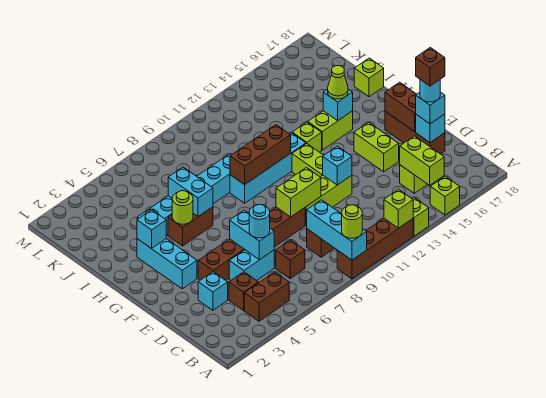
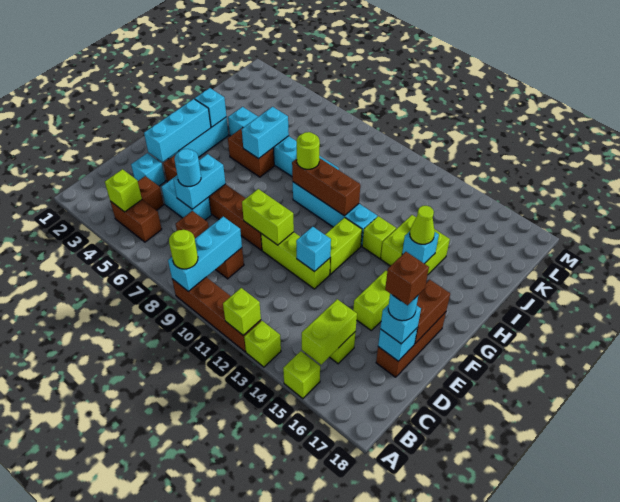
none -> cyan brick E3:G3 level 2
lime round brick H5 level 2 -> lime round brick H9 level 3
lime brick H14:H15 level 1 -> lime brick H14:I15 level 1
lime brick I18 level 1 -> lime brick B4 level 2

